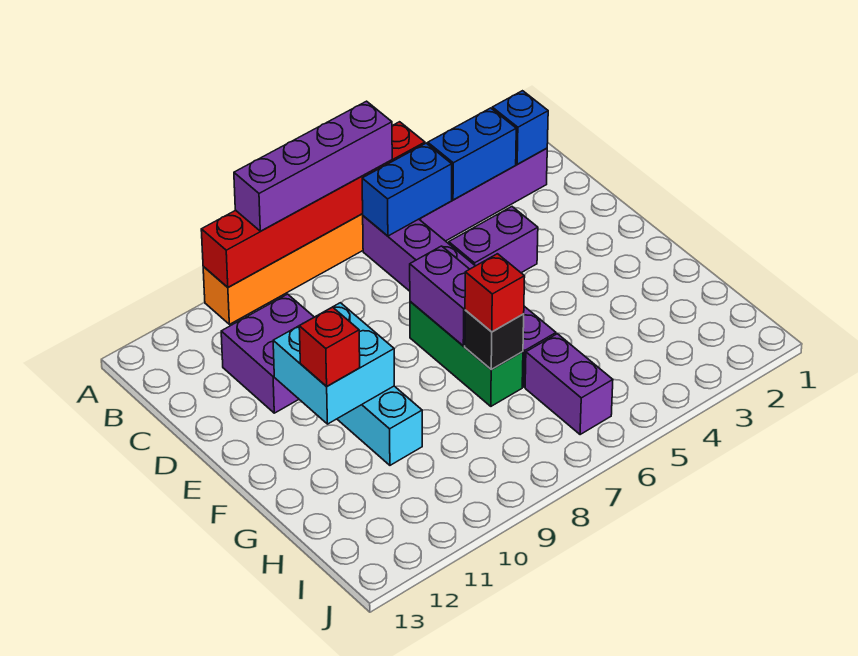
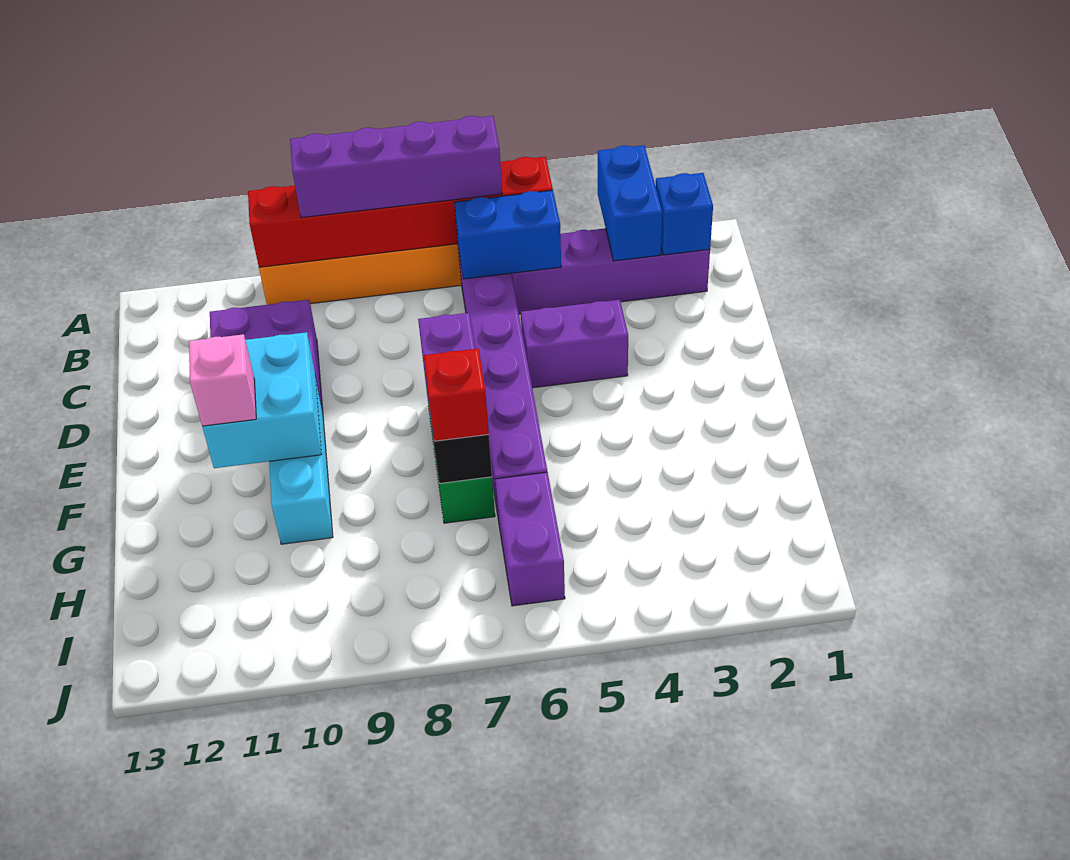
blue brick B3:B4 level 2 -> blue brick A3:B3 level 2
red brick F11 level 3 -> pink brick F11 level 3

